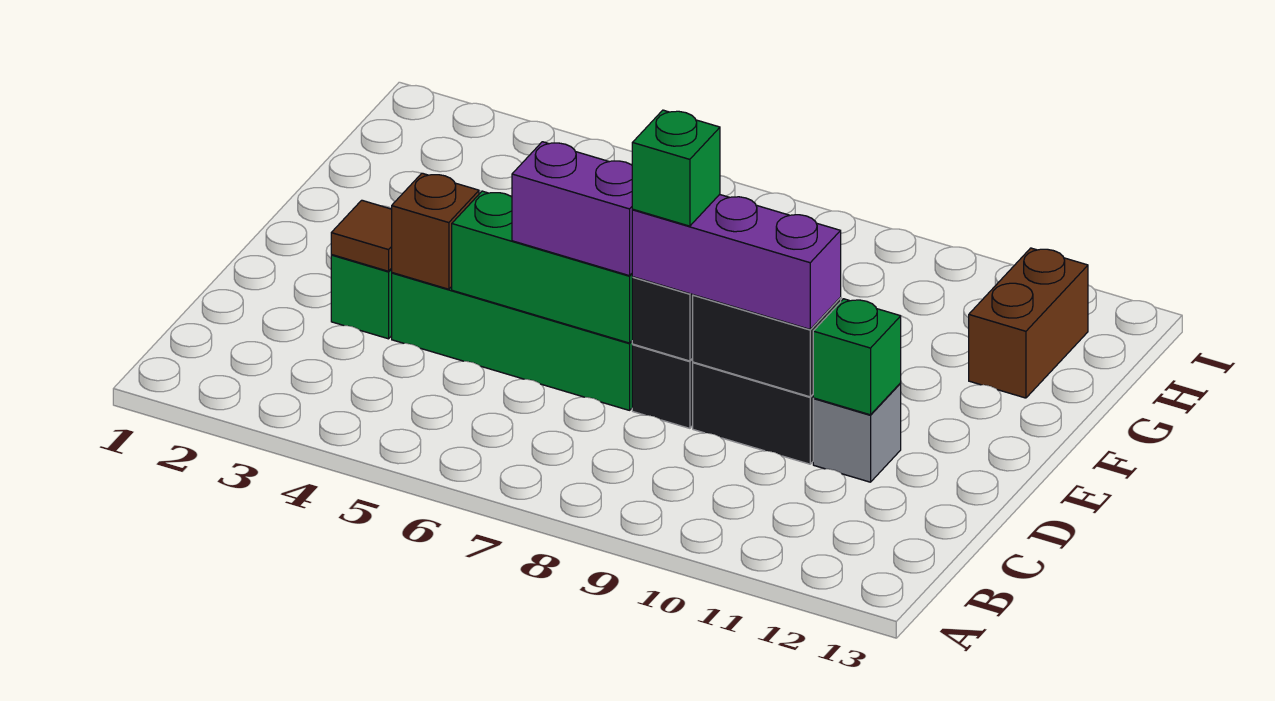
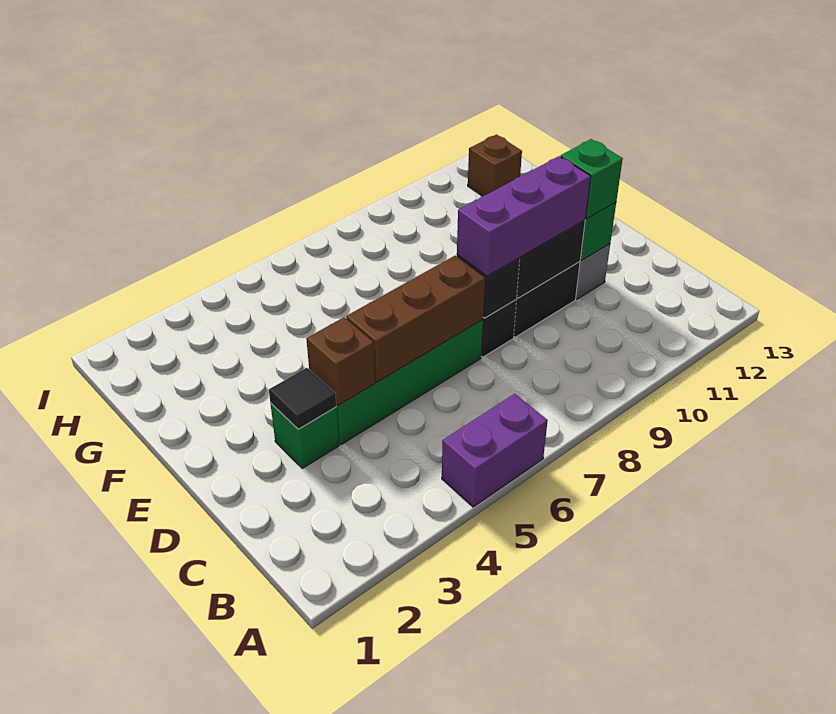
brown tile D3 level 2 -> black tile D3 level 2
green brick D5:D7 level 2 -> brown brick D5:D7 level 2
purple brick D6:D7 level 3 -> purple brick A5:A6 level 1
green brick D8 level 4 -> green brick D11 level 3
brown brick G12:H12 level 1 -> brown brick H12 level 1

